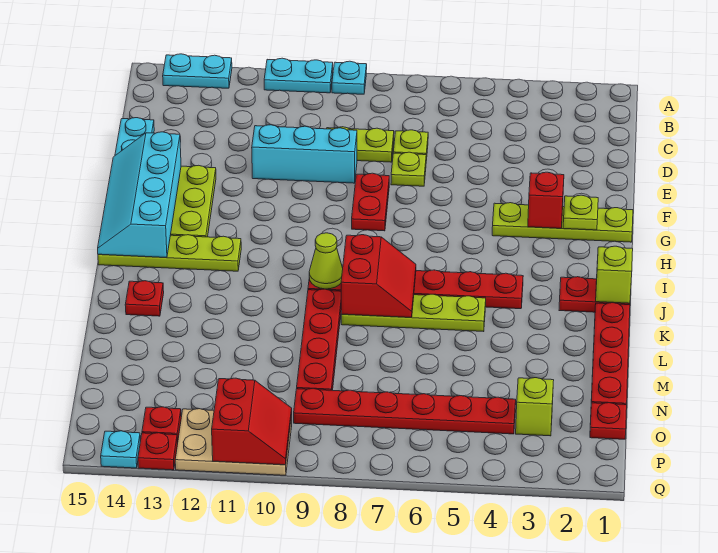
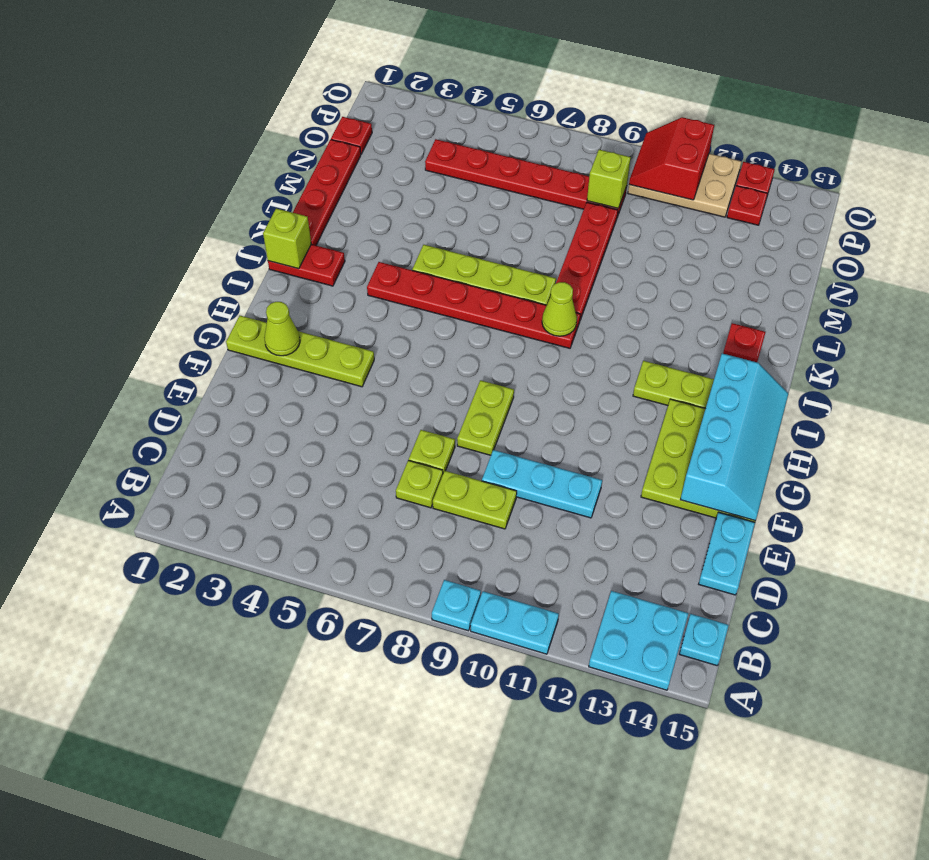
cyan plate A13:A14 level 1 -> cyan plate A13:B14 level 1
cyan brick E9:E11 level 1 -> cyan plate E9:E11 level 1
red plate F8:G8 level 1 -> lime plate F8:G8 level 1
lime plate G2 level 2 -> lime cone G2 level 2
red brick G3 level 2 -> none
red slope J7:K8 level 2 top 8 -> none
lime brick O3 level 1 -> lime brick O9 level 2
cyan plate Q14 level 1 -> cyan plate B15 level 1

